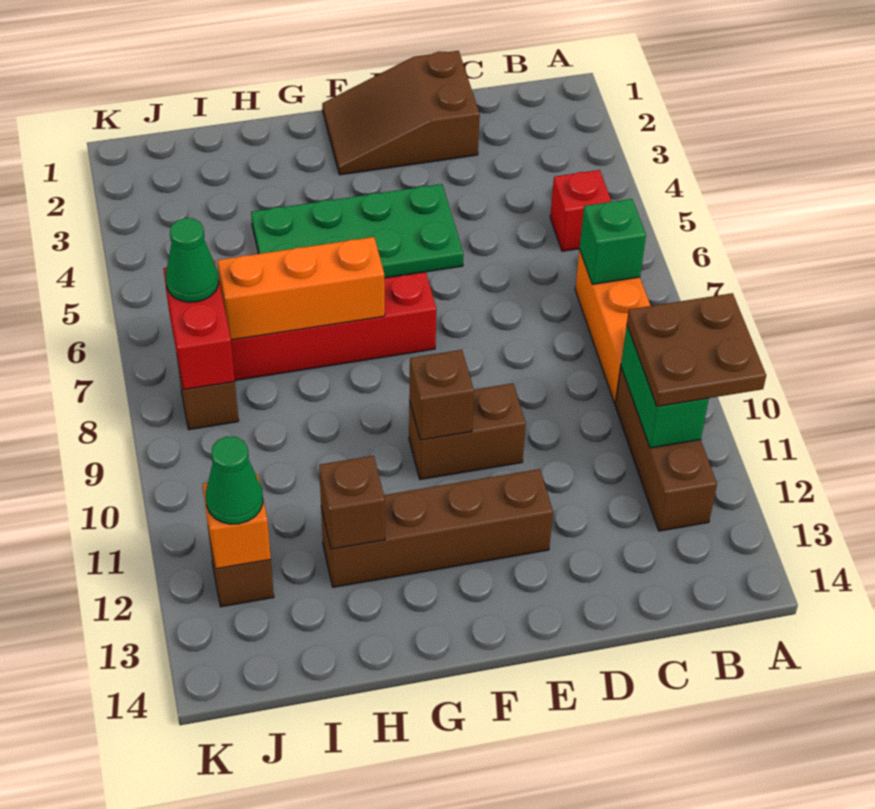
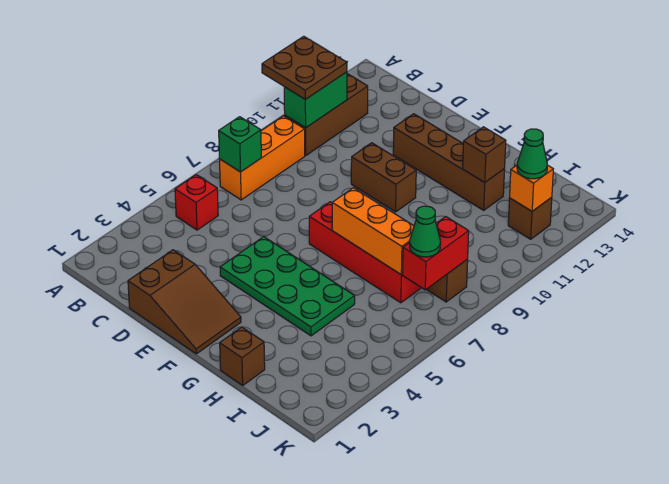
brown brick F10 level 2 -> brown brick H1 level 1

